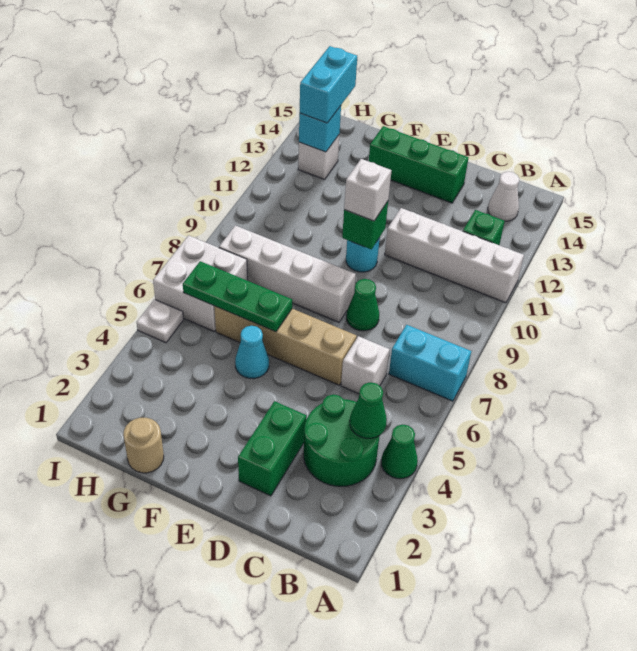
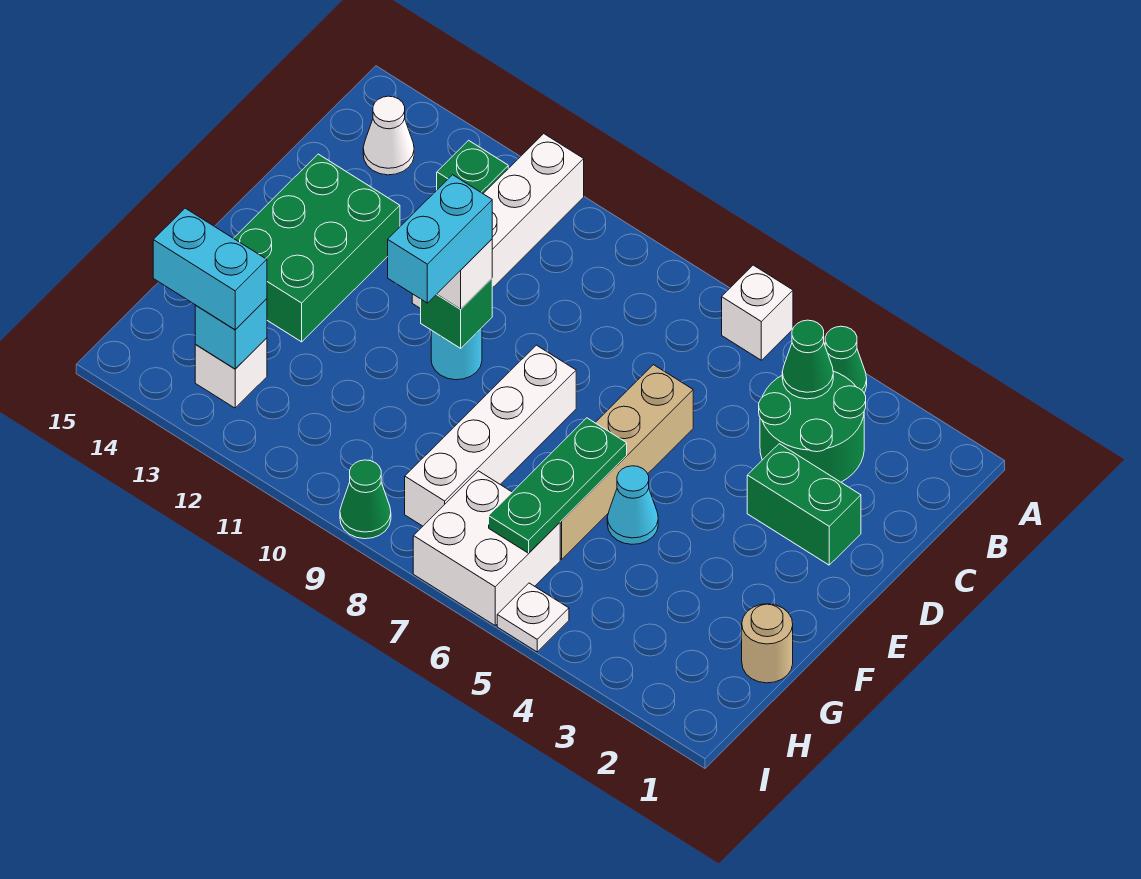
cyan brick A7:B7 level 1 -> cyan brick E10:F10 level 4
white brick C6 level 1 -> white brick A6 level 1
green cone D8 level 1 -> green cone I9 level 1
green brick D14:F14 level 1 -> green brick D13:F14 level 1

